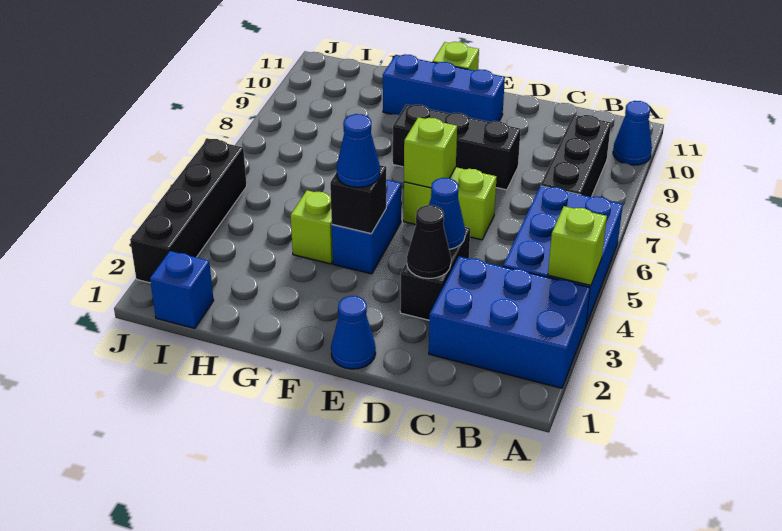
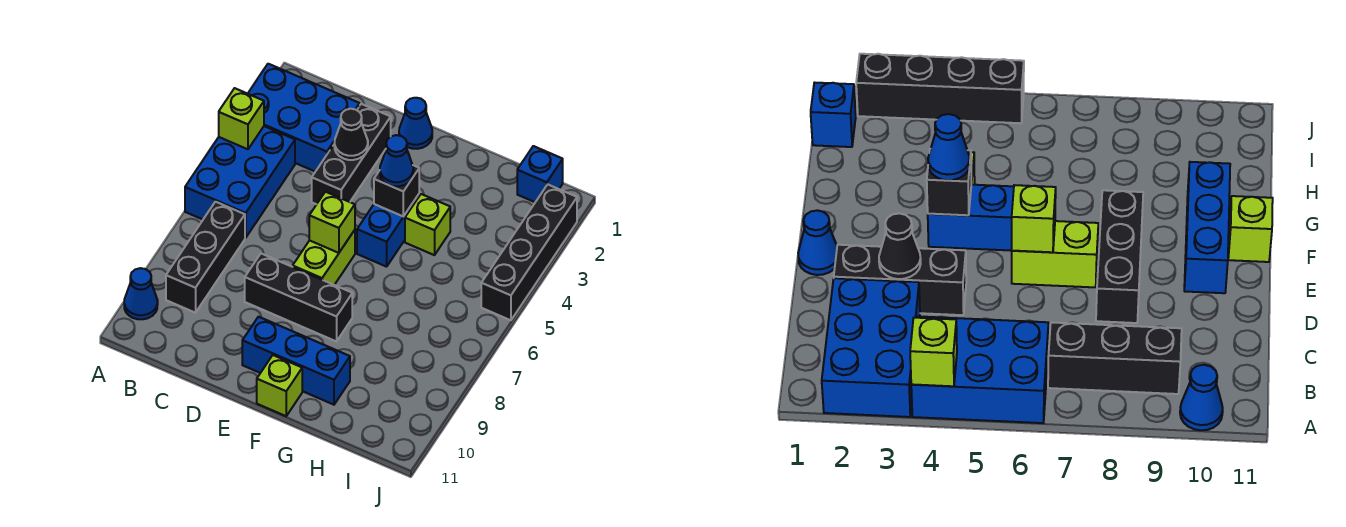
black brick D3:D4 level 1 -> black brick D2:D4 level 1
blue cone D4 level 2 -> none
lime brick D6:E6 level 1 -> lime brick E6:E7 level 1

